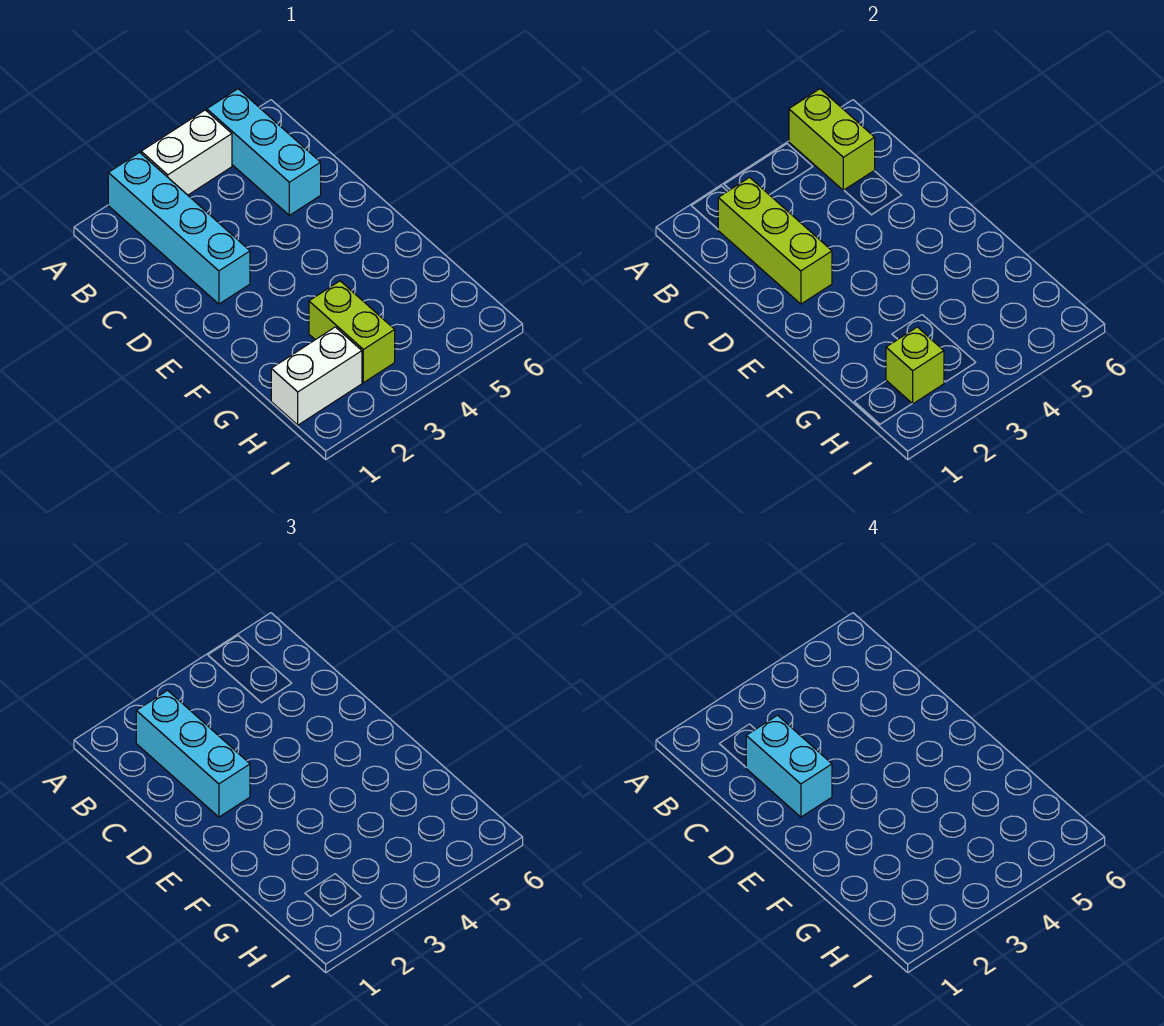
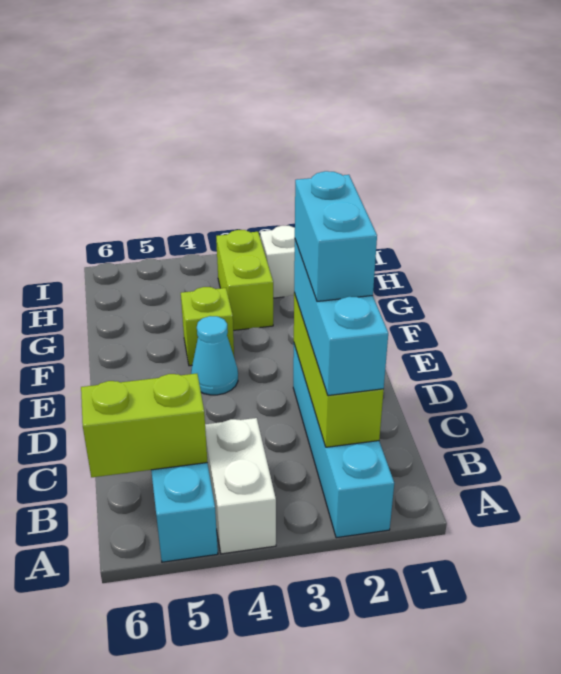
white brick A3:A4 level 1 -> white brick A4:B4 level 1
lime brick A5:B5 level 2 -> lime brick B5:B6 level 2
none -> cyan cone E4 level 1
lime brick H2 level 2 -> lime brick F4 level 1

